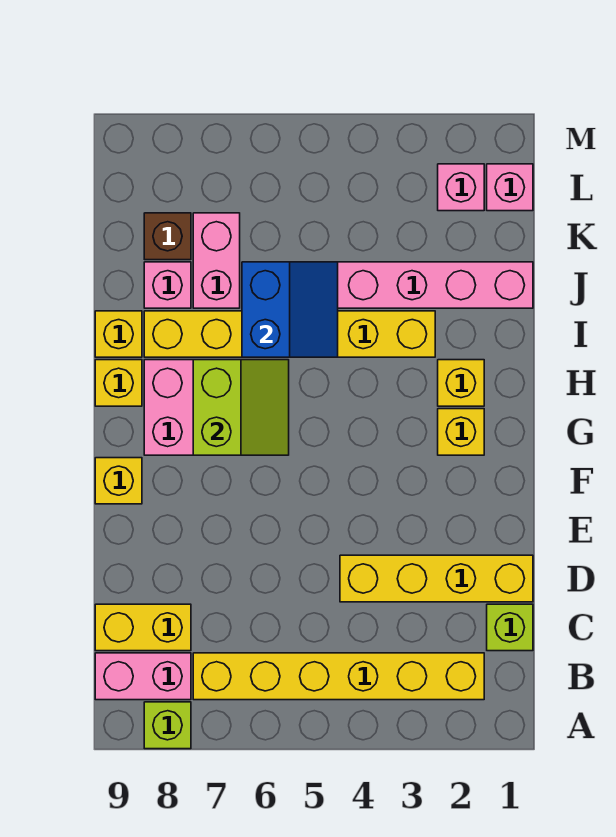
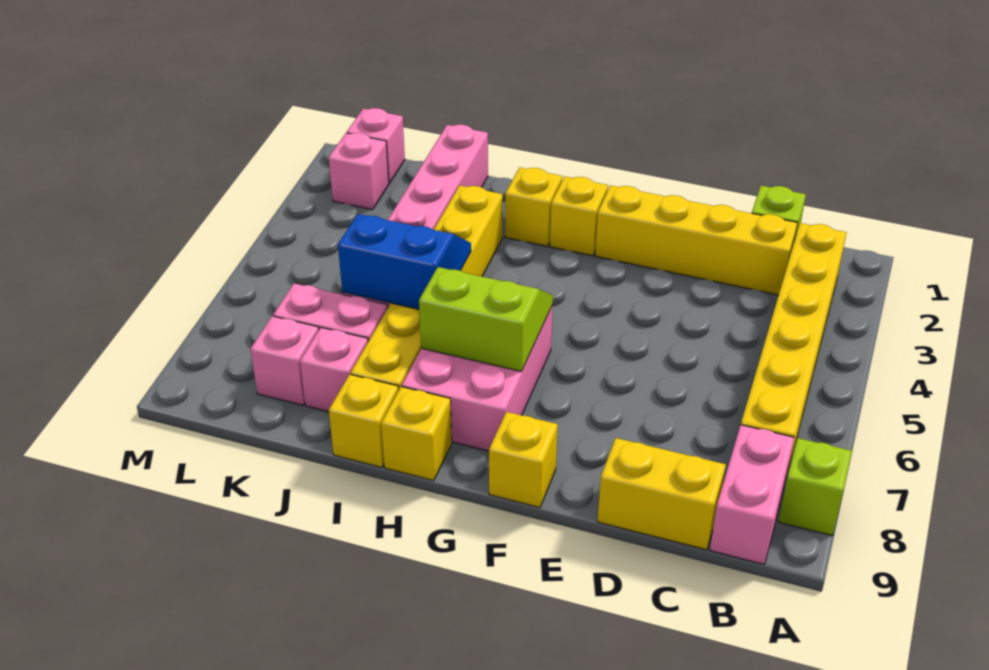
yellow brick C8:C9 level 1 -> yellow brick C9:D9 level 1
yellow brick D1:D4 level 1 -> yellow brick C2:F2 level 1
brown brick K8 level 1 -> pink brick K8 level 1

